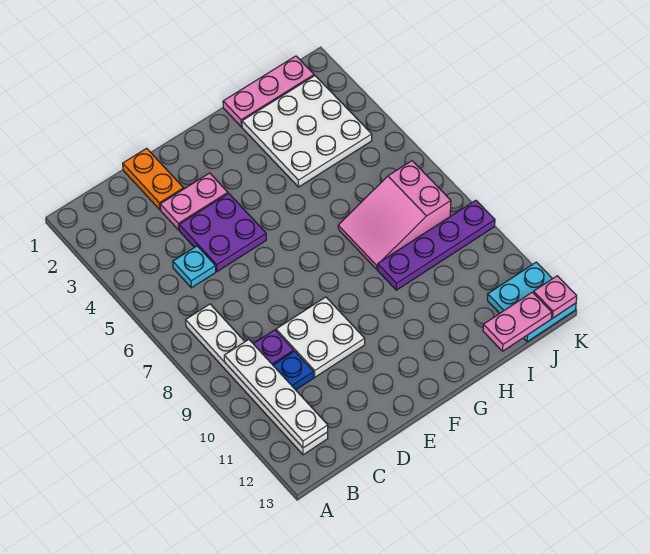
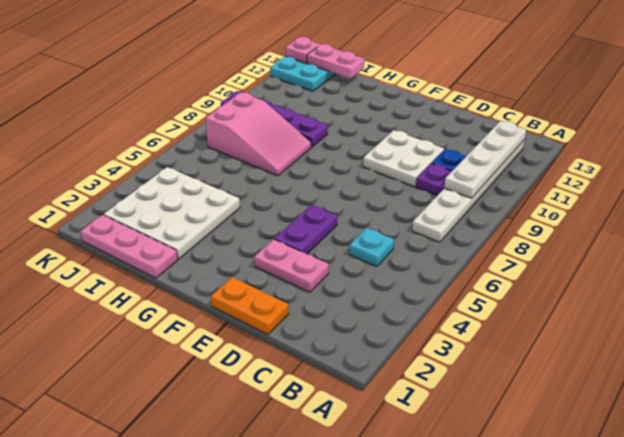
orange plate D1:D2 level 1 -> orange plate D1:E1 level 1
purple plate D4:E5 level 1 -> purple plate E4:E5 level 1

